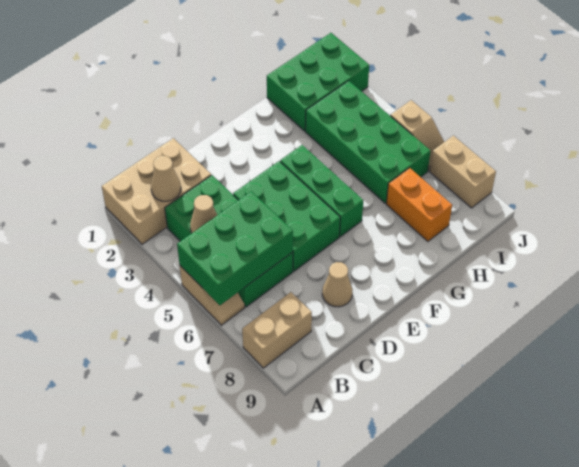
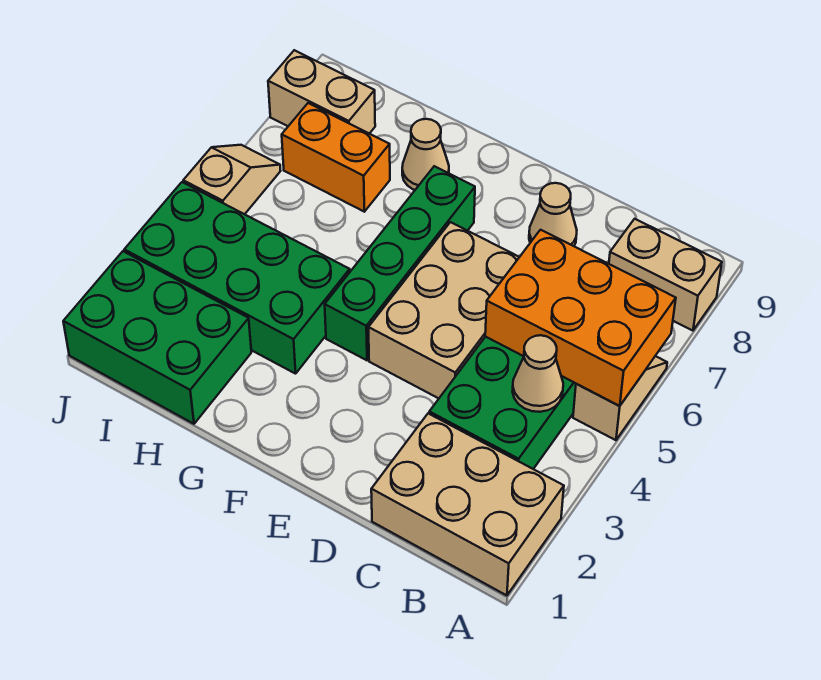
green brick A5:C6 level 2 -> orange brick A5:C6 level 2
tan cone B2 level 2 -> tan cone G8 level 1
green brick D4:E6 level 1 -> tan brick D4:E6 level 1
green brick F4:F6 level 1 -> green brick F4:F7 level 1
green brick H3:I6 level 1 -> green brick G3:J4 level 1
orange brick H7:H8 level 1 -> orange brick H7:I7 level 1
tan brick J7:J8 level 1 -> tan brick I8:J8 level 1

